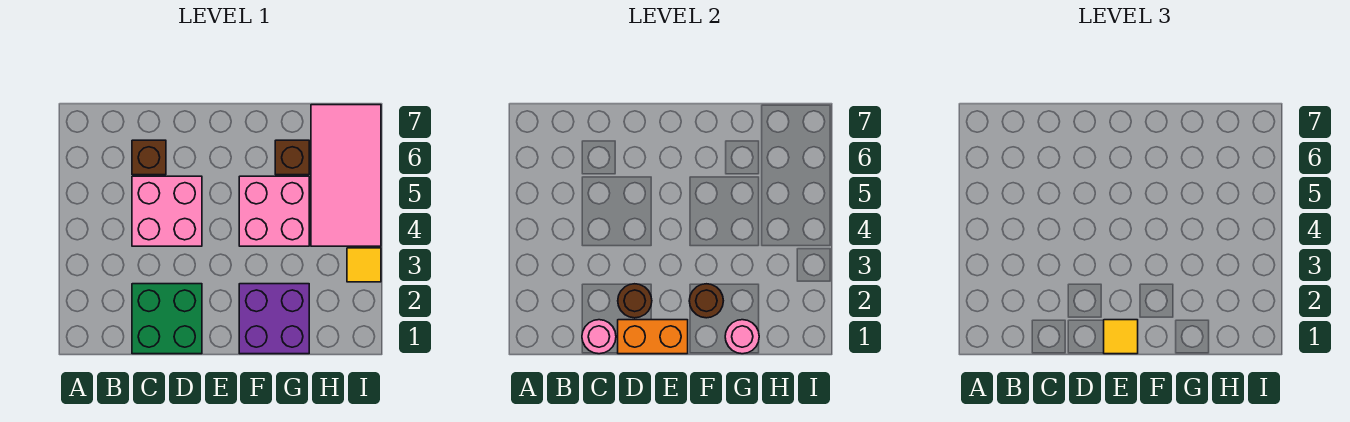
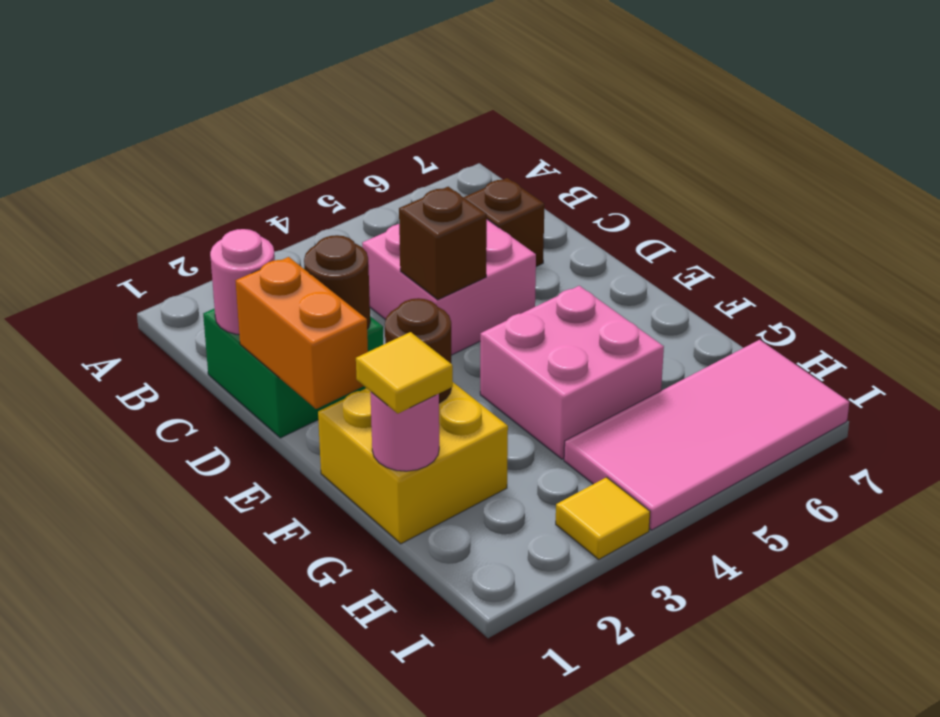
yellow tile E1 level 3 -> yellow tile G1 level 3
purple brick F1:G2 level 1 -> yellow brick F1:G2 level 1
brown brick G6 level 1 -> brown brick D4 level 2

